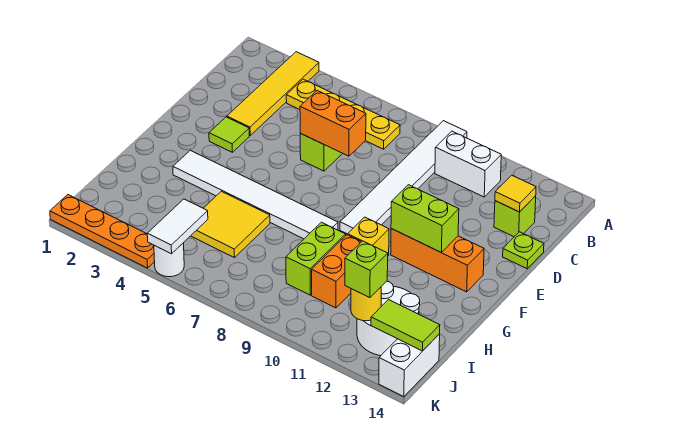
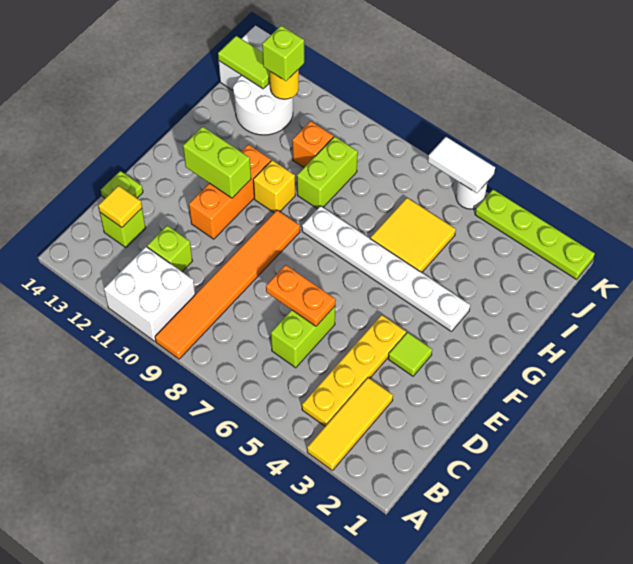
yellow tile A3:D3 level 1 -> yellow tile A3:C3 level 1
white tile A9:F9 level 1 -> orange tile A9:F9 level 1
yellow plate B4:B7 level 1 -> yellow plate B4:E4 level 1
white brick B10:B11 level 1 -> white brick A10:B11 level 1
none -> lime brick C11 level 1
orange brick D6:D7 level 2 -> orange plate D6:D7 level 2
orange brick F11:F13 level 1 -> orange brick E11:G11 level 1
white tile G3:G8 level 1 -> white plate G3:G8 level 1
orange brick H10:I10 level 1 -> orange brick I10 level 1
white tile J5:K5 level 2 -> white tile K5:K6 level 2
orange plate K1:K4 level 1 -> lime plate K1:K4 level 1

